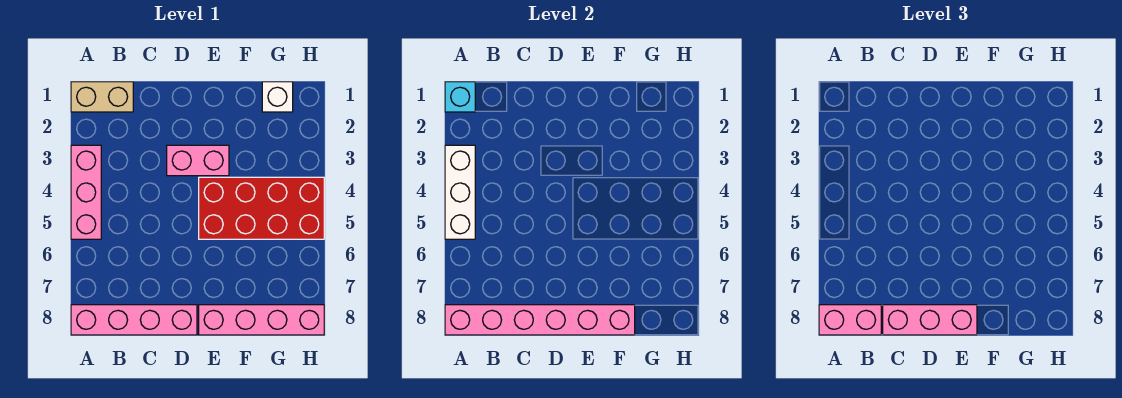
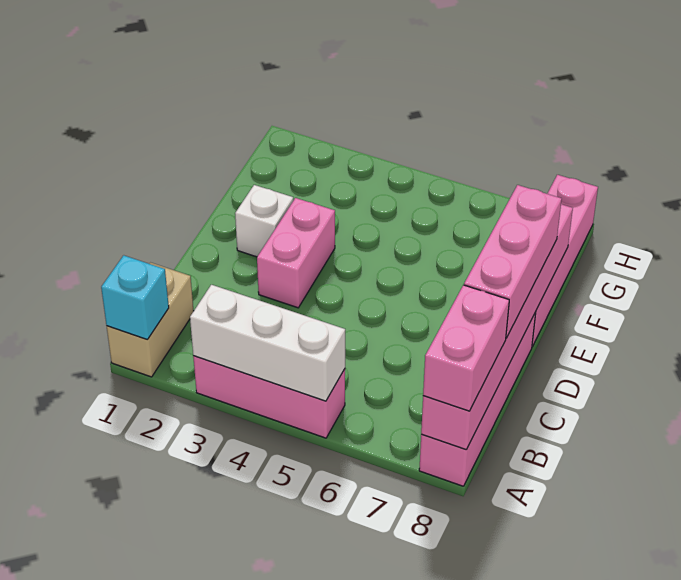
red brick E4:H5 level 1 -> none
white brick G1 level 1 -> white brick E2 level 1

